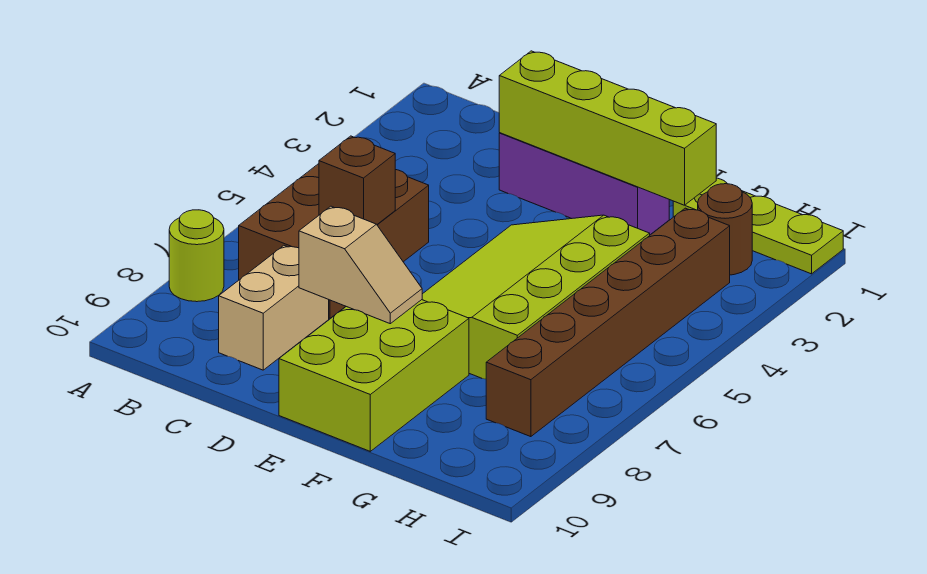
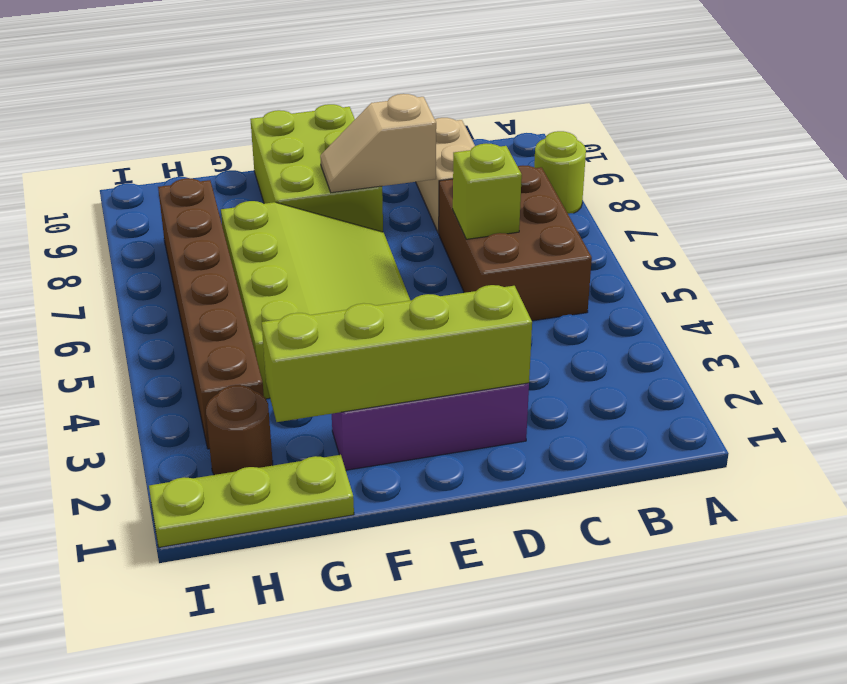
brown brick C6 level 2 -> lime brick C6 level 2

